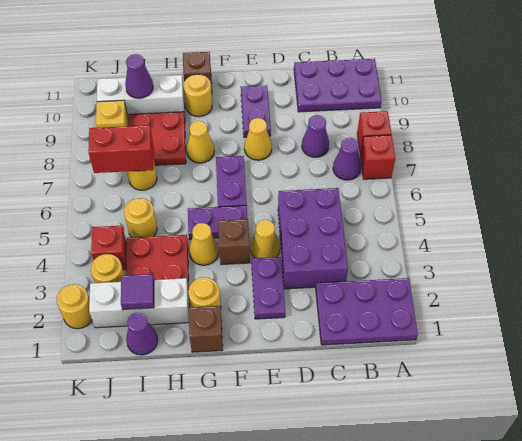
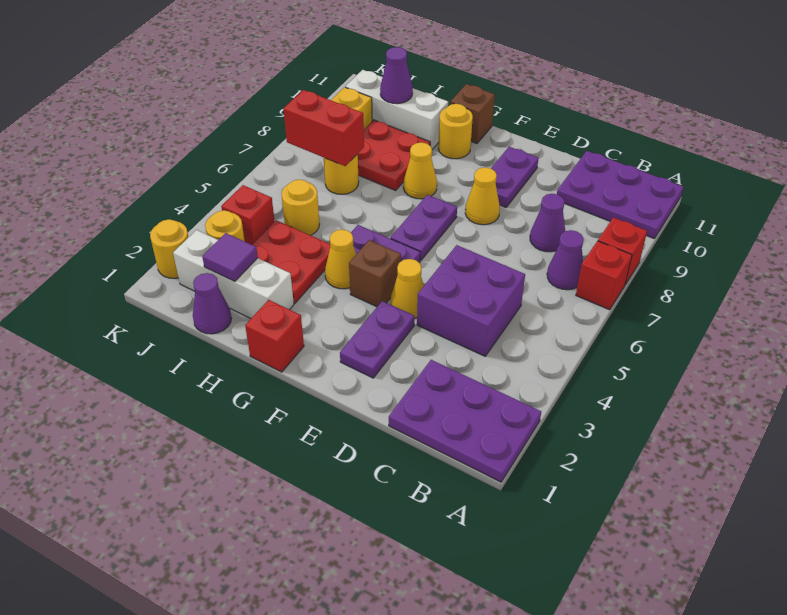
purple brick C3:D5 level 1 -> purple brick C4:D5 level 1
brown brick G1 level 1 -> red brick G1 level 1
yellow round brick G2 level 1 -> none

